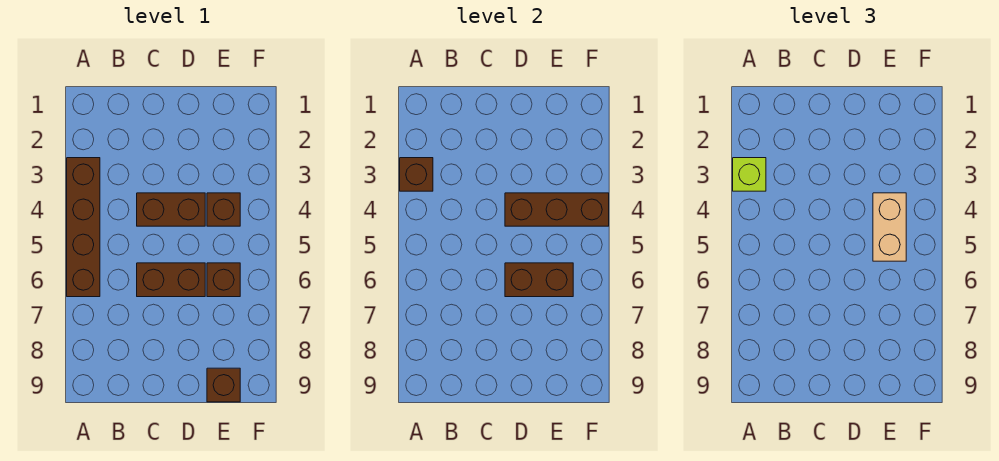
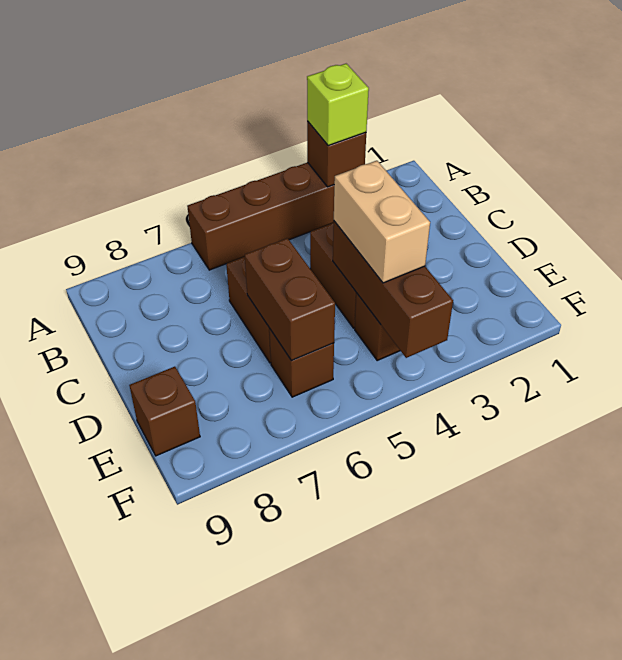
tan brick E4:E5 level 3 -> tan brick D4:E4 level 3

